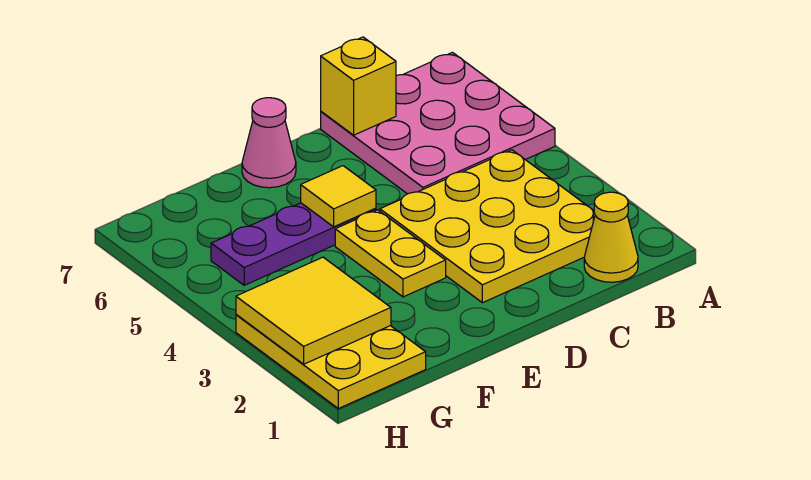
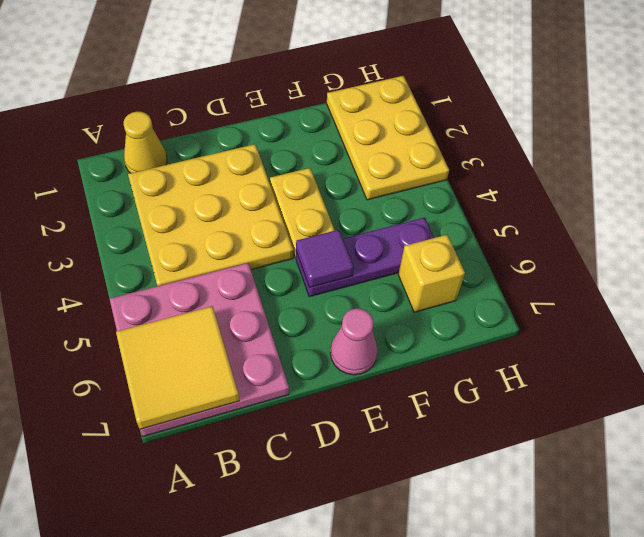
yellow brick C7 level 2 -> yellow brick G6 level 1
yellow tile E5 level 2 -> purple tile E5 level 2
yellow tile G2:H3 level 2 -> yellow tile A6:B7 level 2

